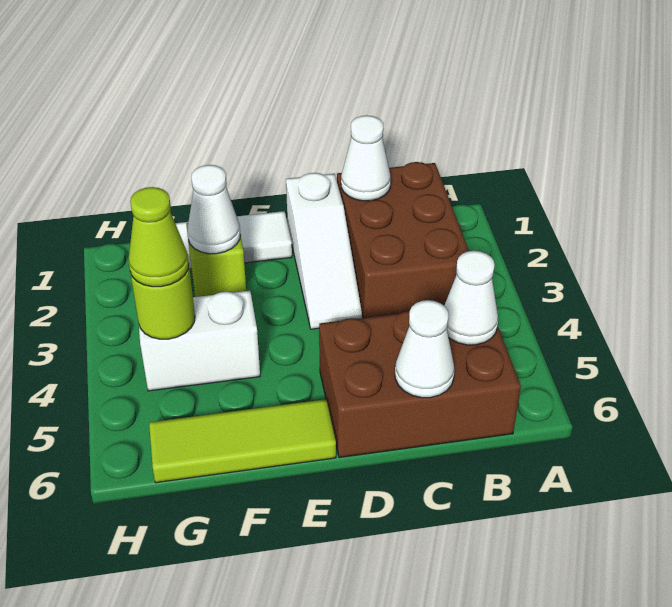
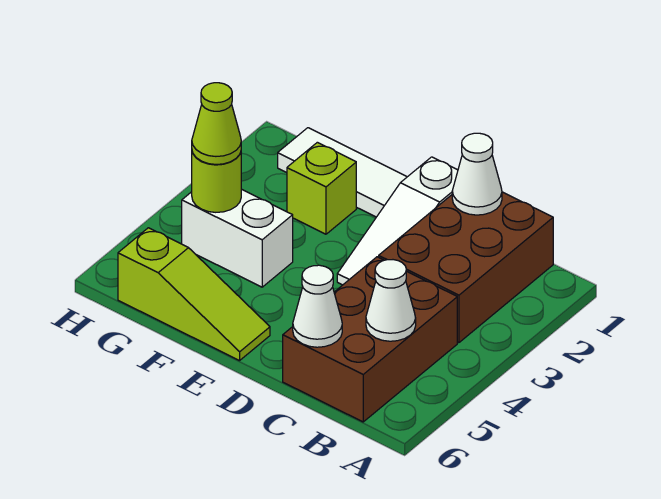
brown brick B5:D6 level 1 -> brown brick B4:C6 level 1
lime tile E6:G6 level 1 -> lime slope E6:G6 level 1 top G
white cone F2 level 2 -> none

